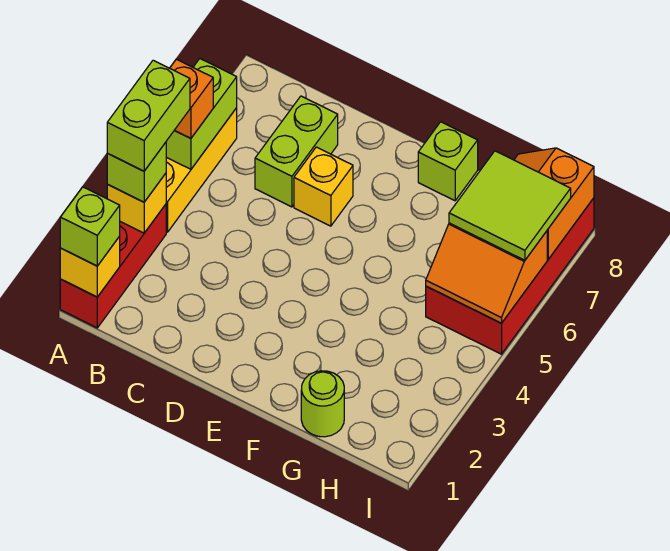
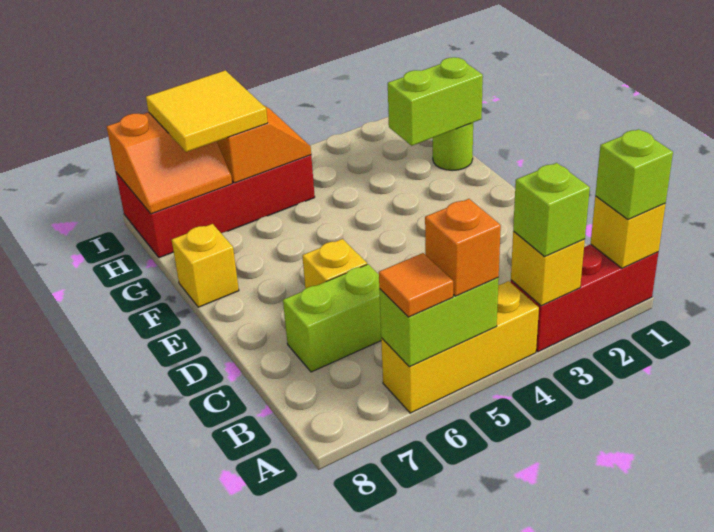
lime brick A3:A4 level 4 -> lime brick G1:G2 level 2
none -> orange tile A6 level 3
lime brick F8 level 1 -> yellow brick F8 level 1
lime tile H6:I7 level 3 -> yellow tile H6:I7 level 3

